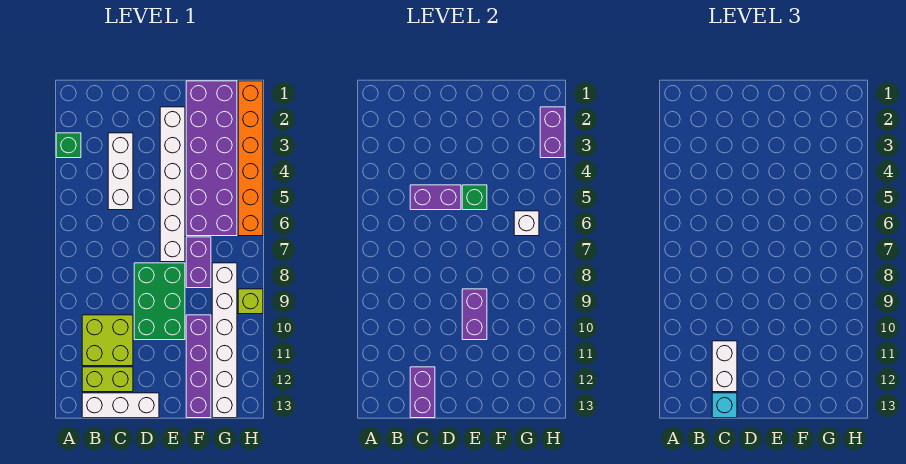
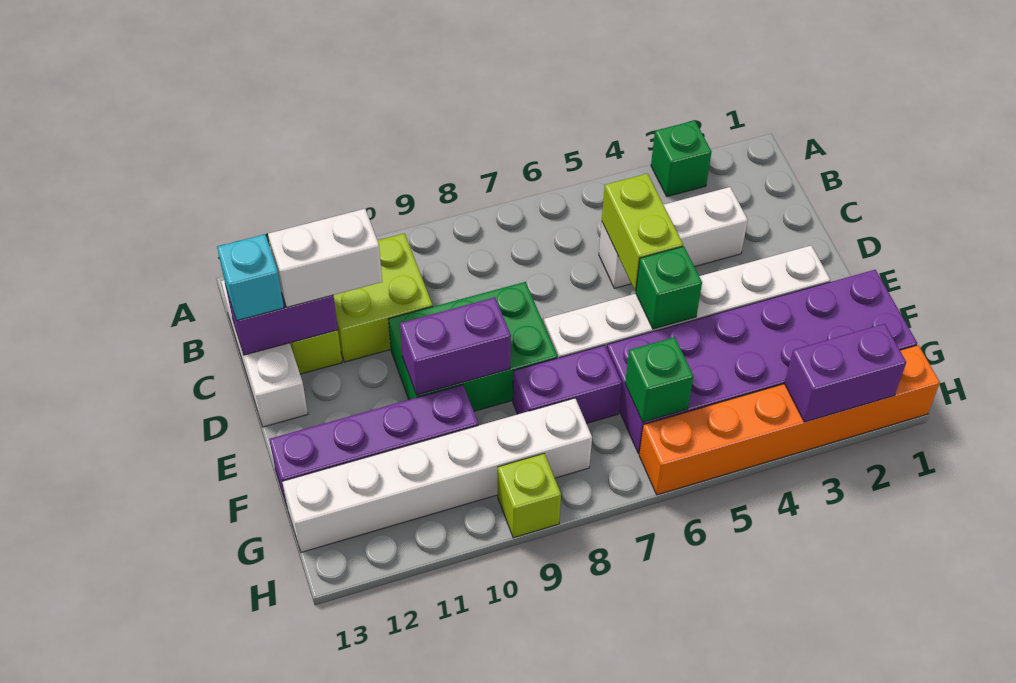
purple brick C5:D5 level 2 -> lime brick C5:D5 level 2
white brick G6 level 2 -> green brick G6 level 2

